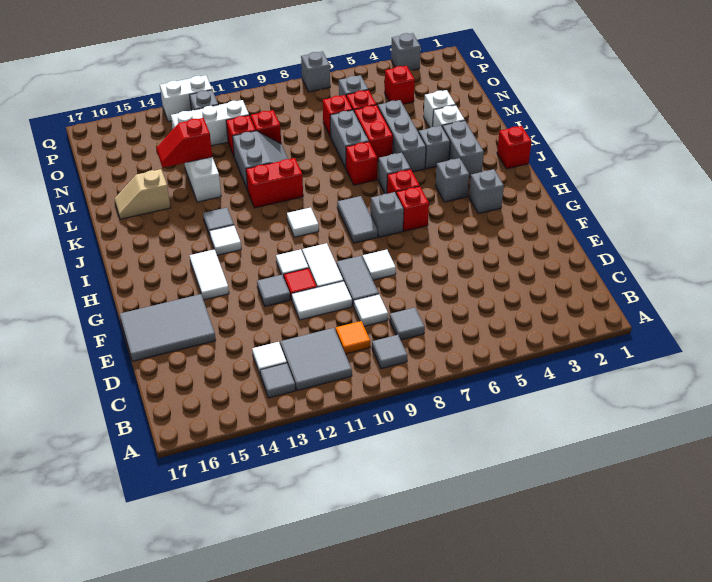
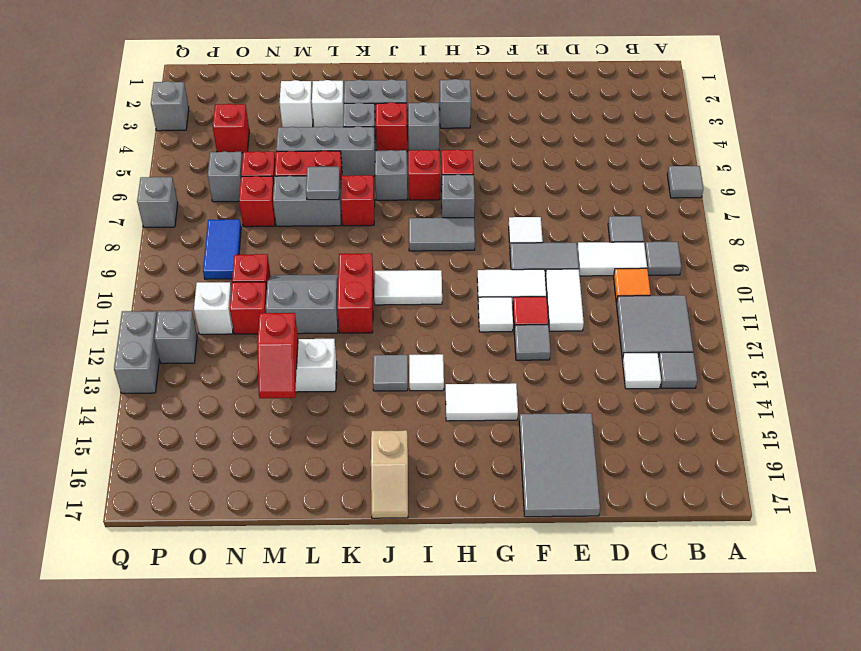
none -> grey tile A6 level 1
white tile D9 level 1 -> white tile C9:D9 level 1
white tile I10 level 1 -> white tile I10:J10 level 1
red brick J1 level 1 -> red brick J4 level 1
none -> grey tile L7 level 2
tan slope L15:L16 level 1 top 15 -> tan slope J16:J17 level 1 top 16
none -> blue tile O8:O9 level 1
white brick O11:O13 level 1 -> white brick O11 level 1
white brick Q12:Q13 level 1 -> grey brick Q12:Q13 level 1

